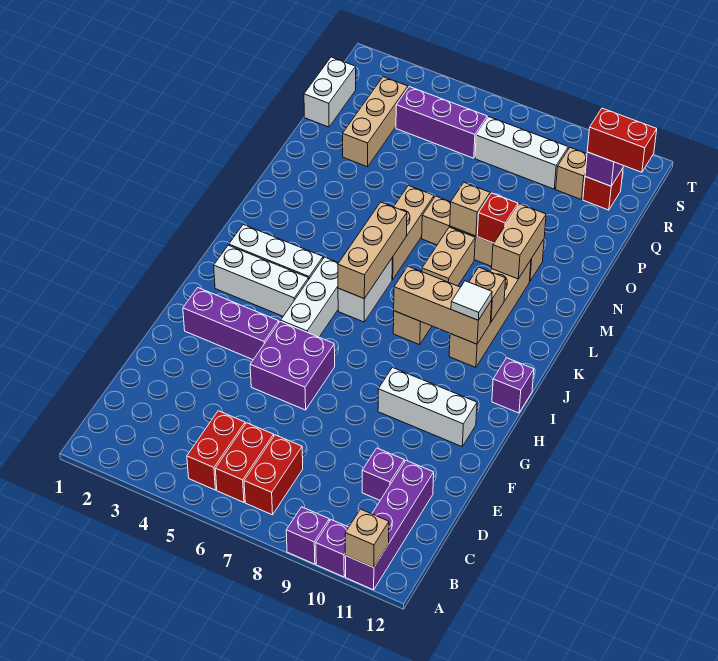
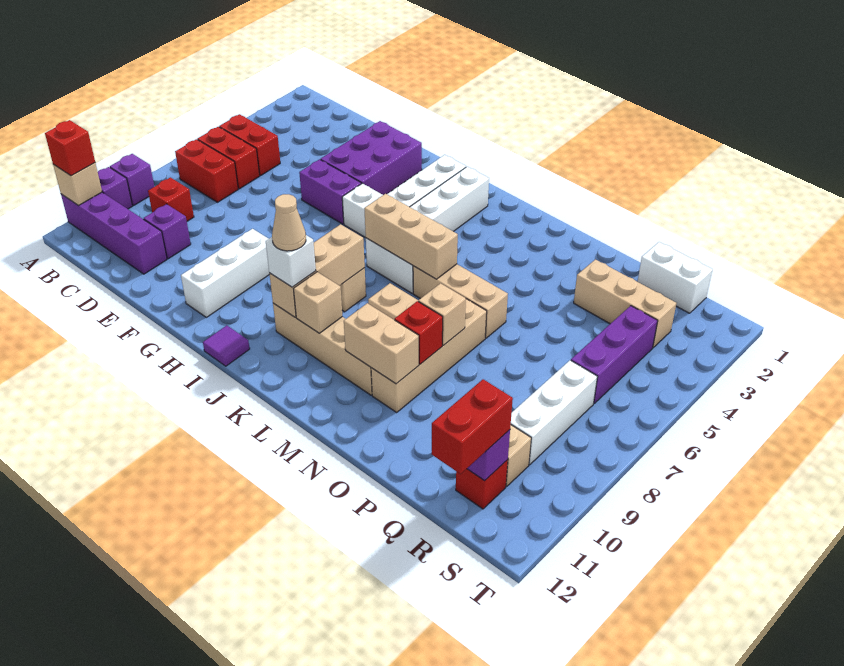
none -> red brick A11 level 3
none -> red brick C9 level 1
purple brick F5:G6 level 1 -> purple brick F5:G5 level 1
purple brick G2:G4 level 1 -> purple brick F2:G4 level 1
purple brick I12 level 1 -> purple tile I12 level 1
white tile J10 level 3 -> white brick J10 level 3
none -> tan cone J10 level 4

